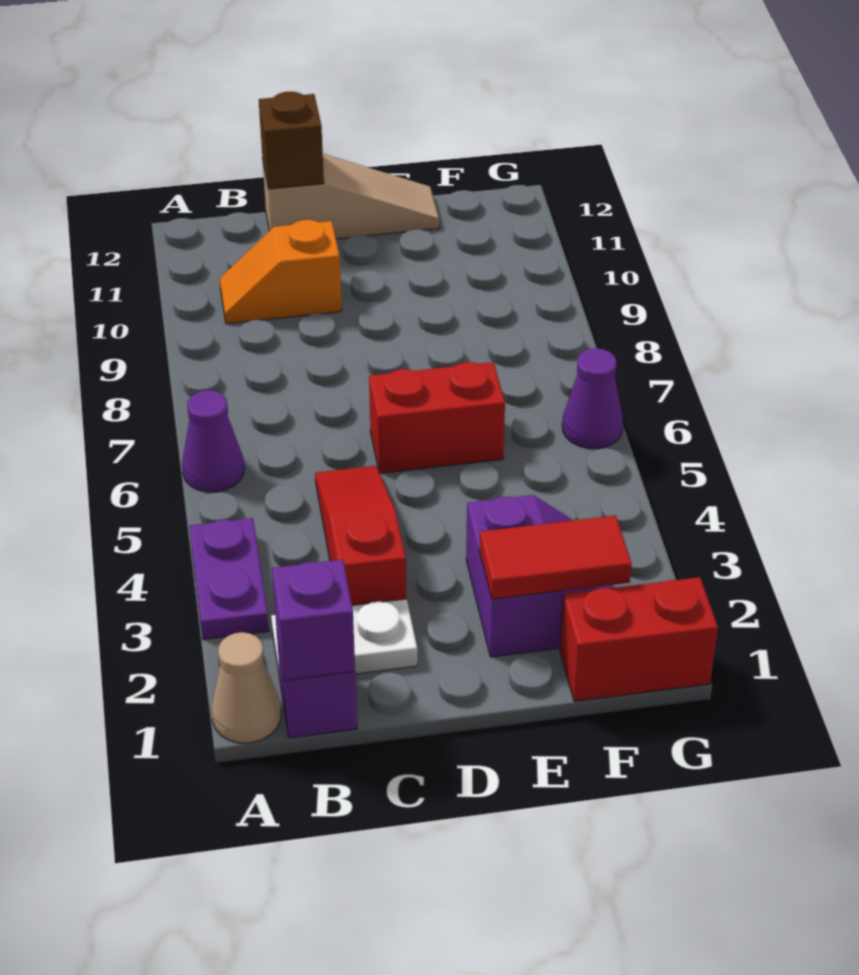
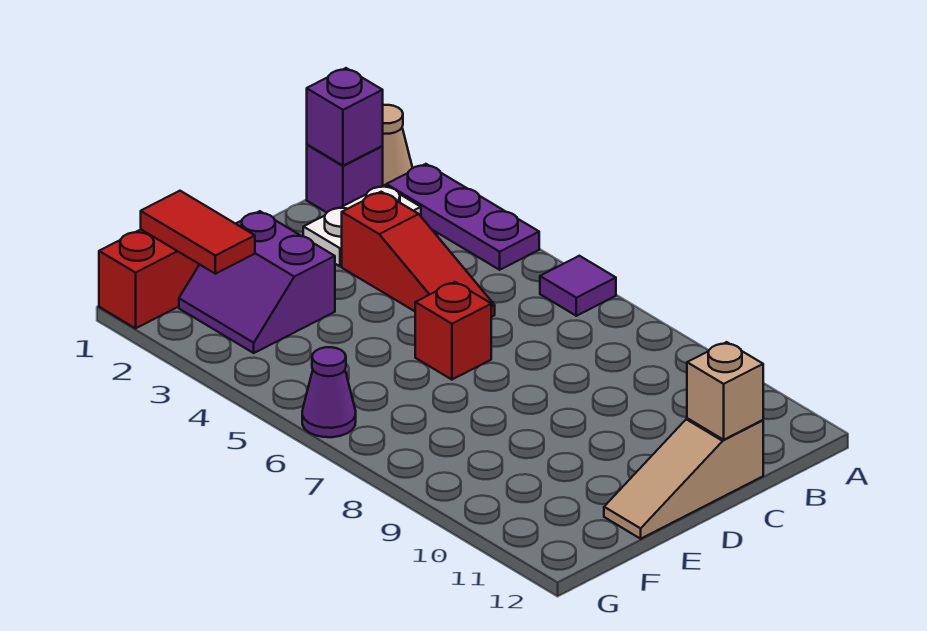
purple plate A3:A4 level 1 -> purple plate A2:A4 level 1
purple cone A6 level 1 -> purple tile A6 level 1
orange slope B10:C10 level 1 top C -> none
brown brick C12 level 2 -> tan brick C12 level 2
red brick D6:E6 level 1 -> red brick D6 level 1
red tile E2:F2 level 2 -> red tile F1:F2 level 2

